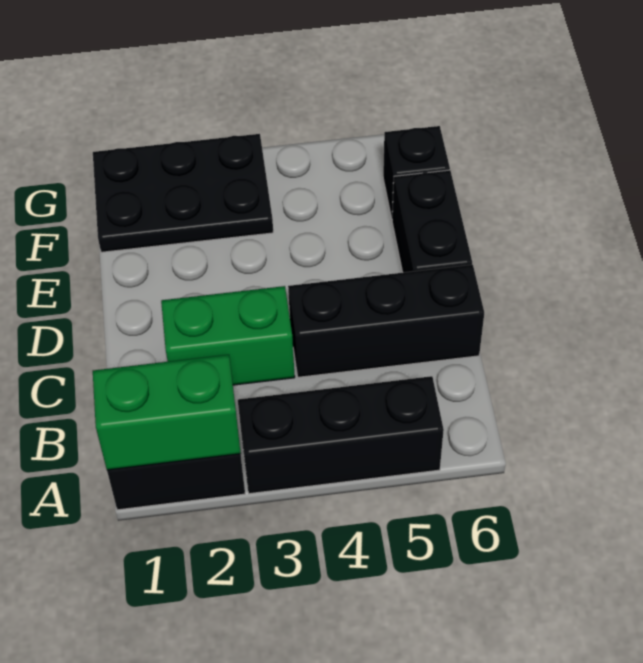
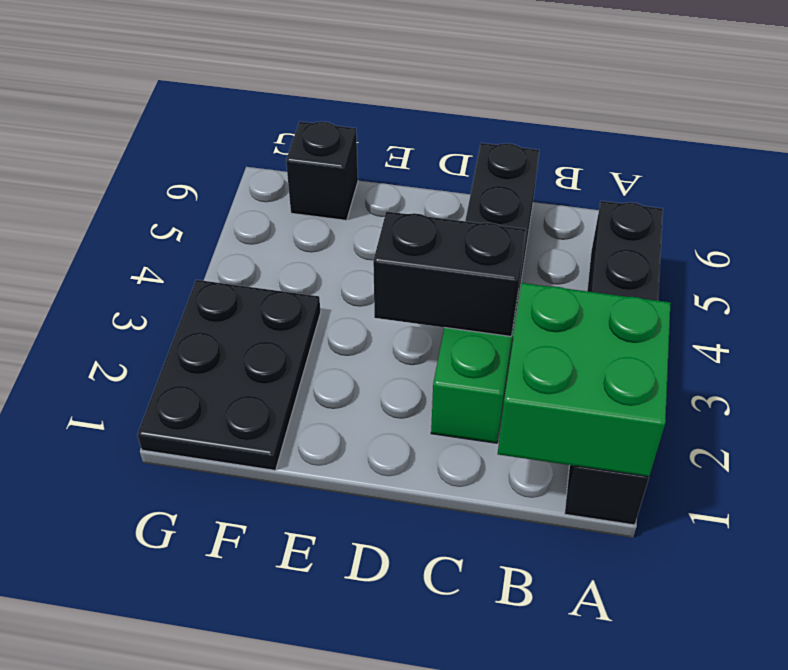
green brick A1:A2 level 2 -> green brick A1:B2 level 2
black brick D6:E6 level 1 -> black brick C3:D3 level 2

